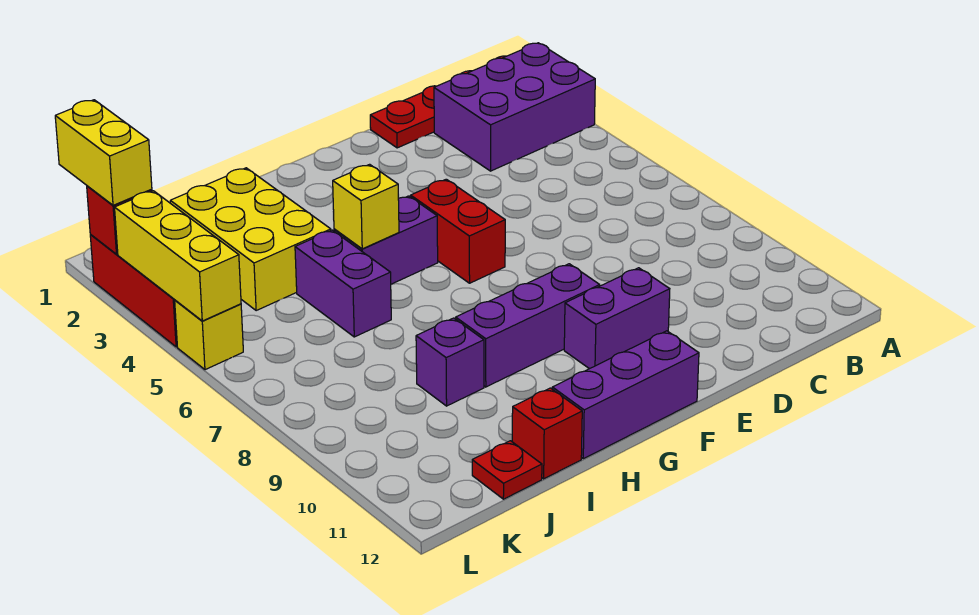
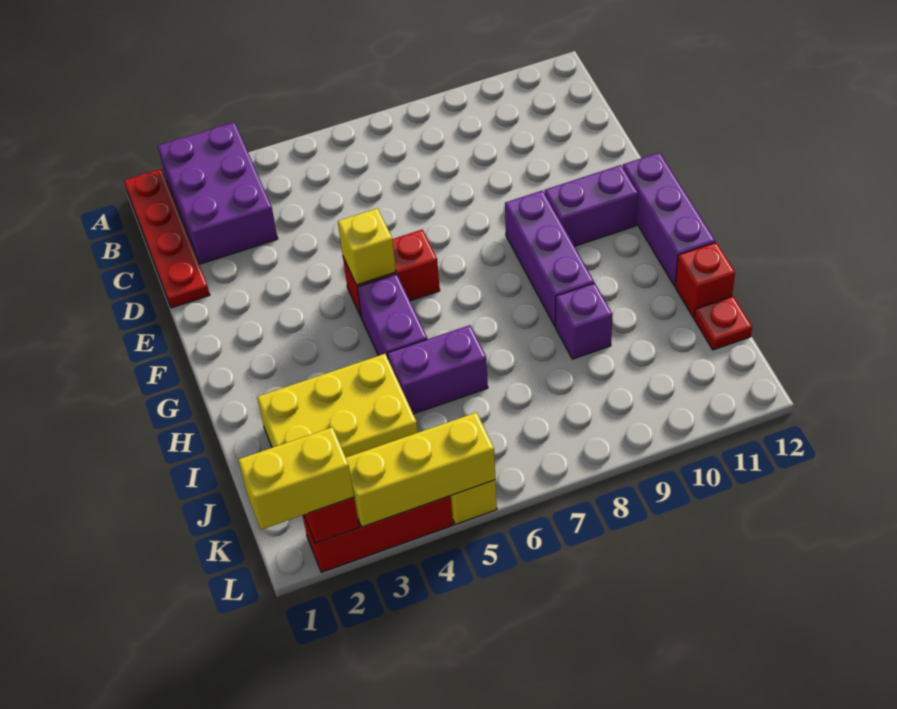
purple brick E10:F10 level 1 -> purple brick F10:F11 level 1
yellow brick H5 level 2 -> yellow brick F5 level 2

